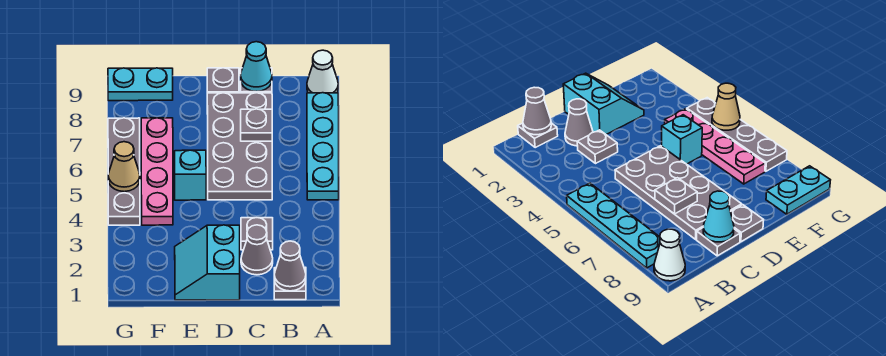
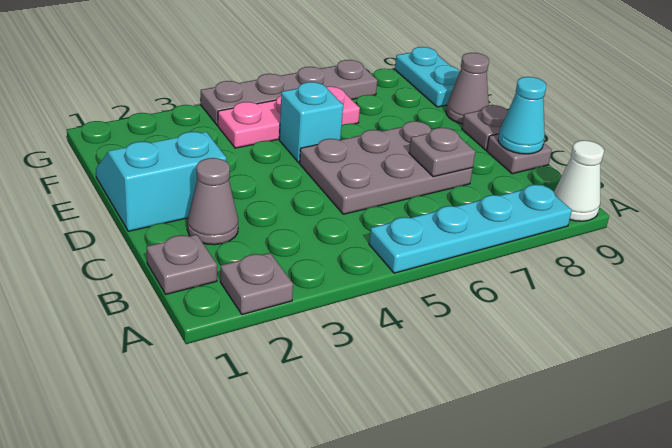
grey cone B1 level 2 -> grey cone E9 level 1
grey plate C3 level 1 -> grey plate A2 level 1
grey plate C5:D8 level 1 -> grey plate C5:D7 level 1
pink plate F4:F7 level 1 -> pink plate F4:F6 level 1
tan cone G5 level 2 -> none

